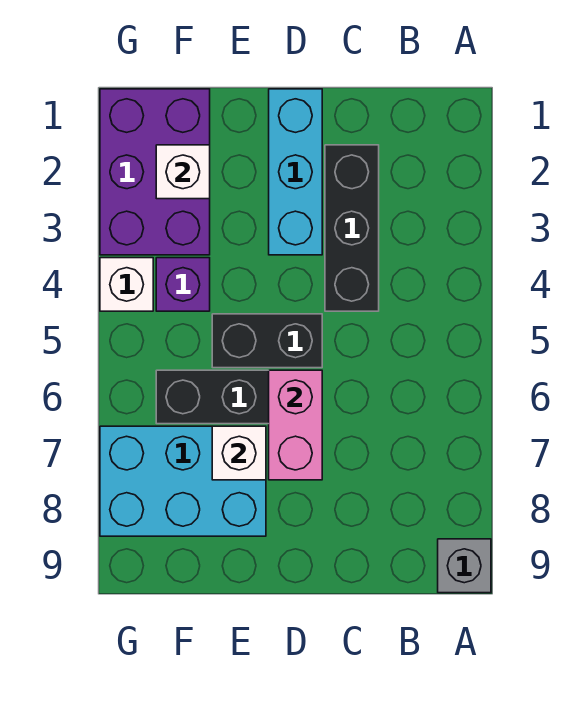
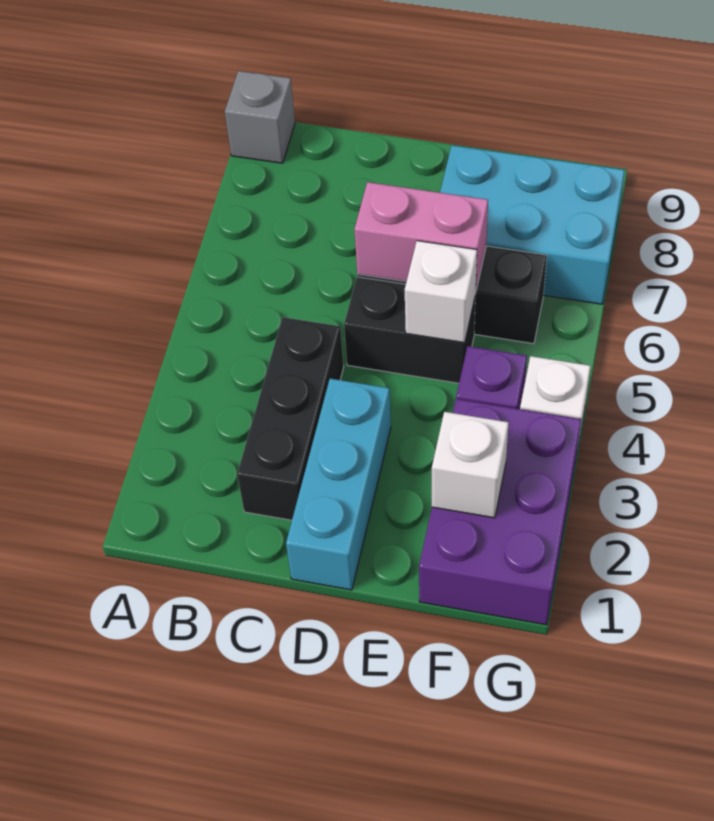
pink brick D6:D7 level 2 -> pink brick D6:E6 level 2
white brick E7 level 2 -> white brick E5 level 2

